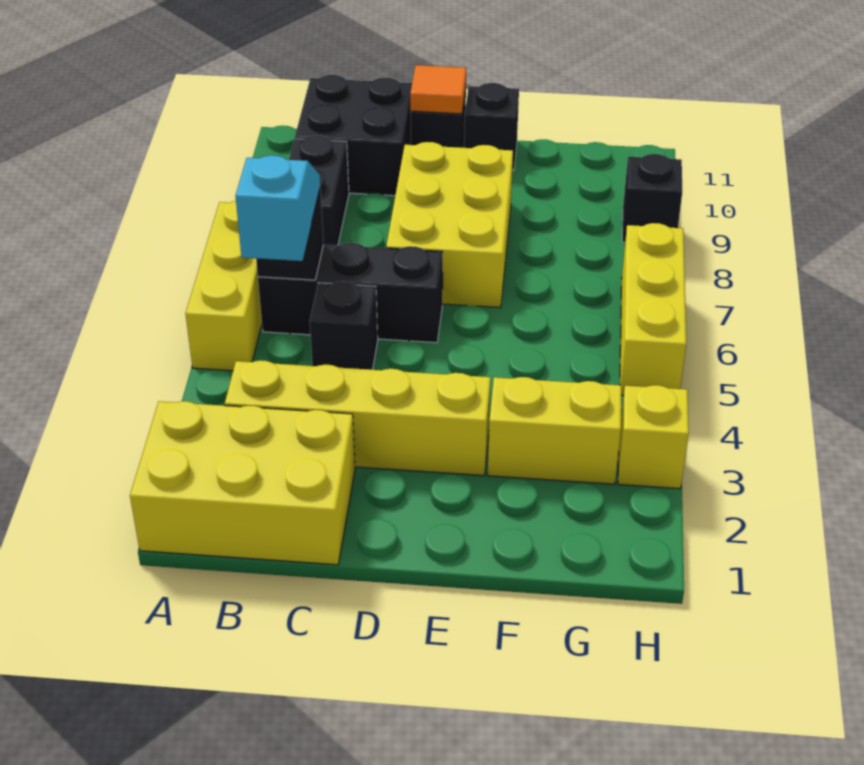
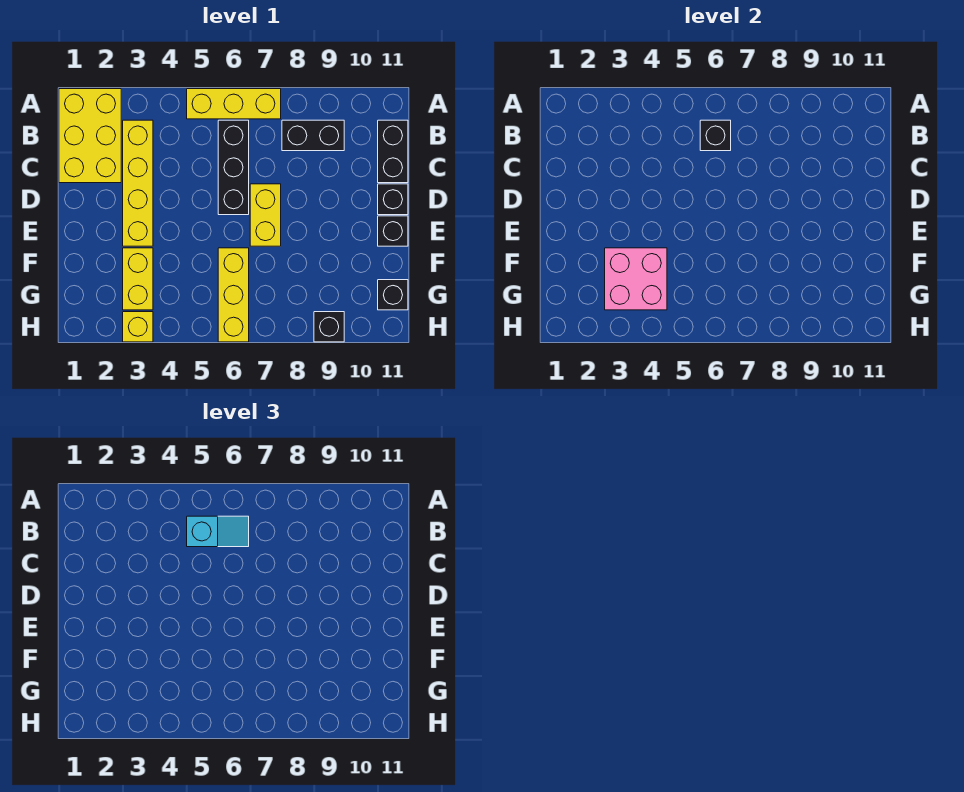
black brick B10:C11 level 1 -> black brick B11:C11 level 1
black brick C5 level 1 -> black brick G11 level 1
yellow brick D7:E9 level 1 -> yellow brick D7:E7 level 1
orange tile D11 level 2 -> none
none -> pink brick F3:G4 level 2
yellow brick H5:H7 level 1 -> yellow brick F6:H6 level 1

